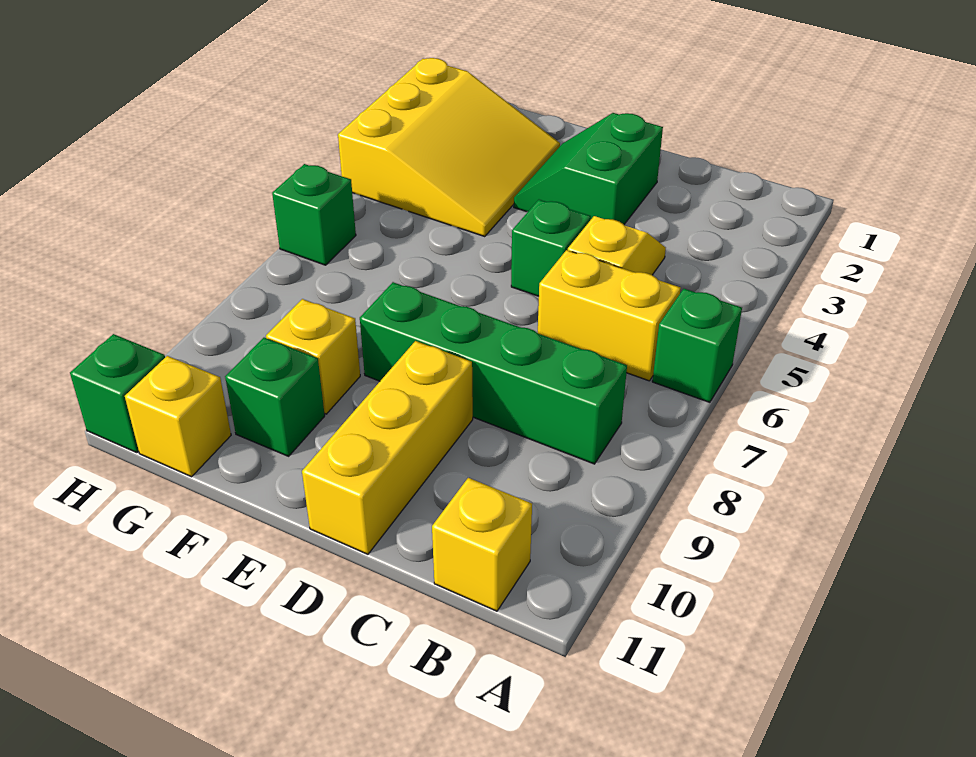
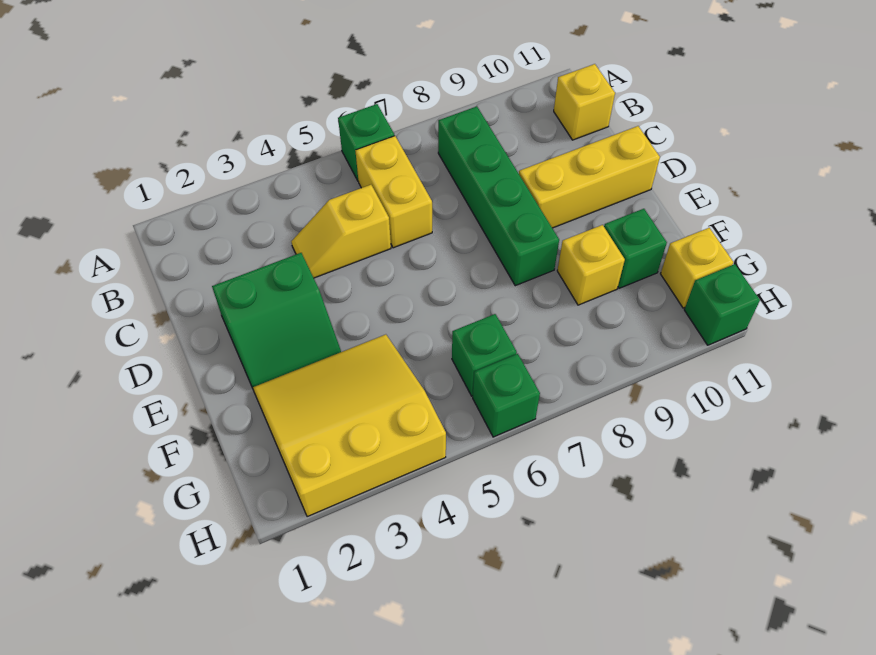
green brick D5 level 1 -> green brick G6 level 1

